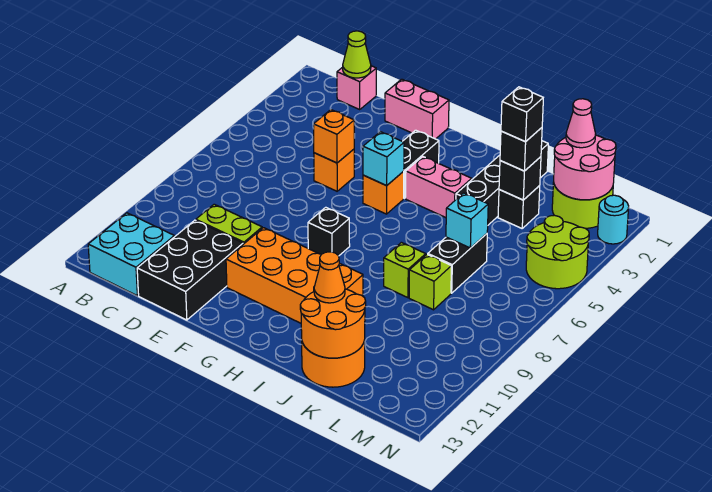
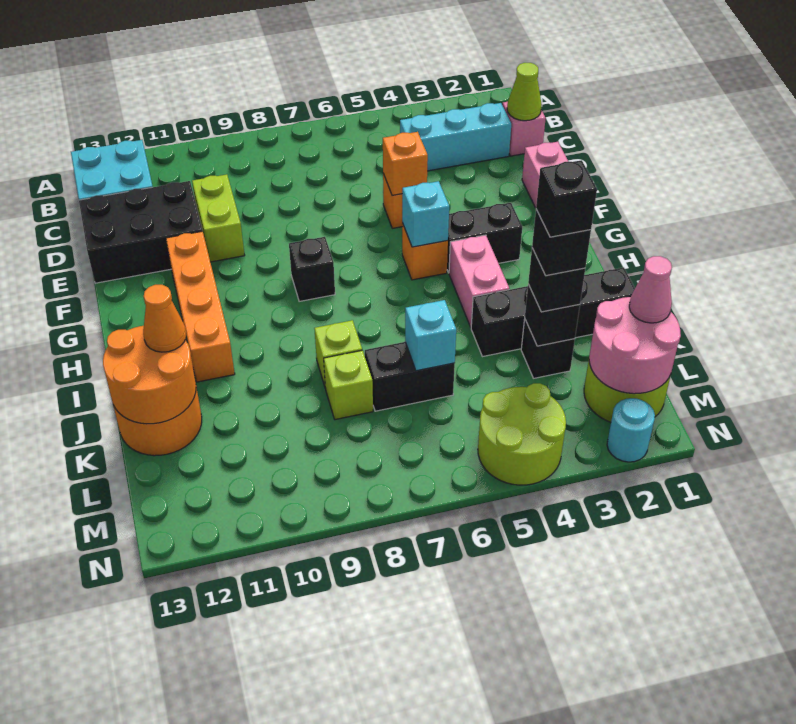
none -> cyan brick C2:C4 level 1
orange brick F10:I11 level 1 -> orange brick F11:I11 level 1
none -> black brick K3 level 5

